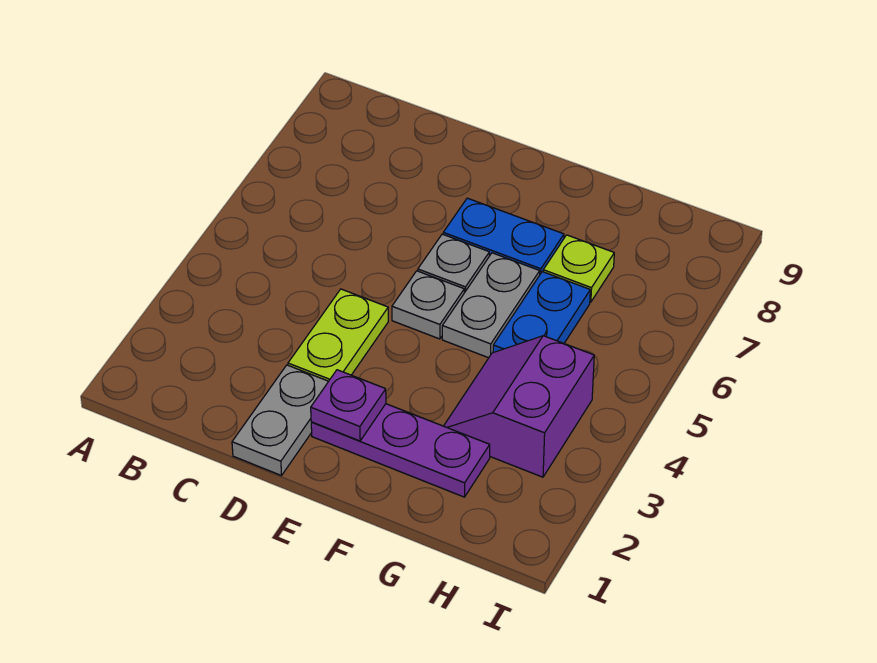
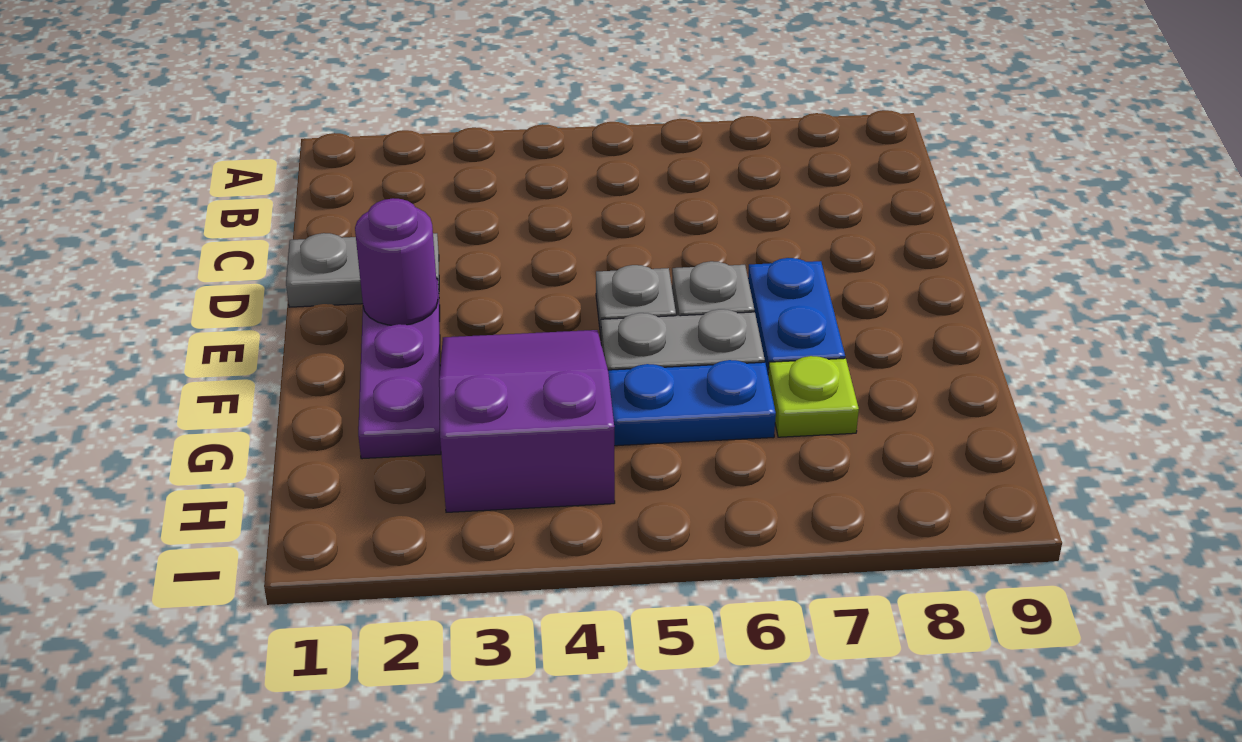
lime plate D3:D4 level 1 -> none
purple plate E2 level 2 -> purple round brick E2 level 2
purple slope G3:H4 level 1 top H -> purple slope F3:H4 level 1 top H

